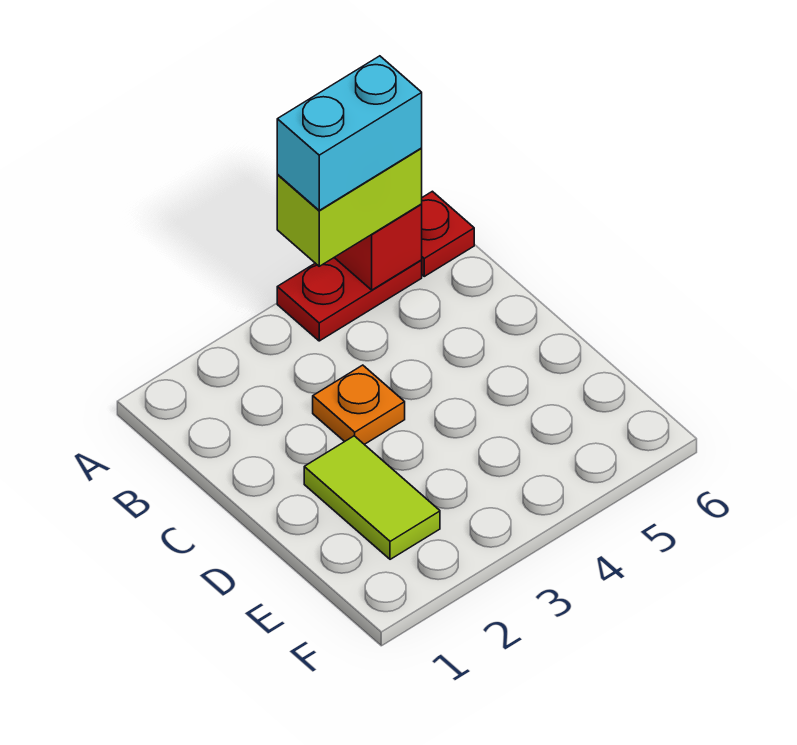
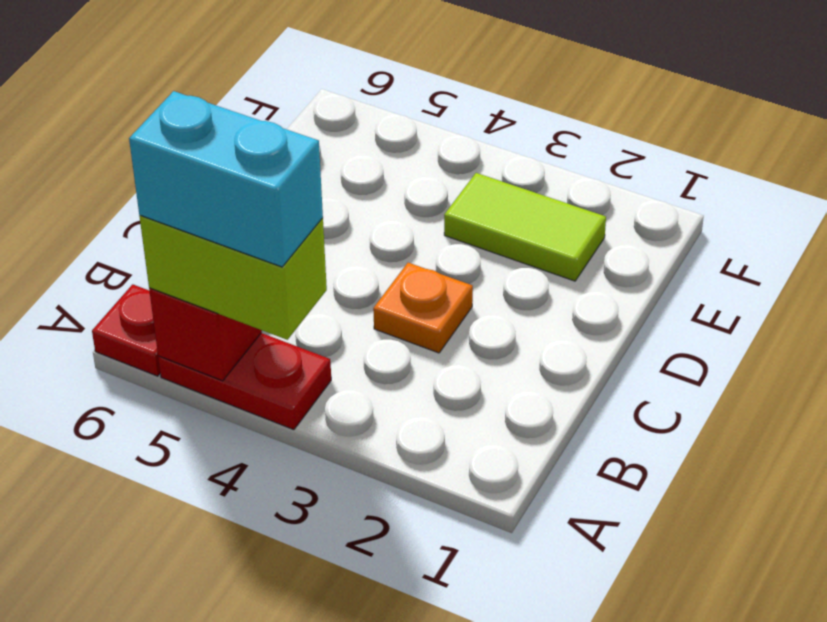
lime tile D2:E2 level 1 -> lime tile E2:E3 level 1

